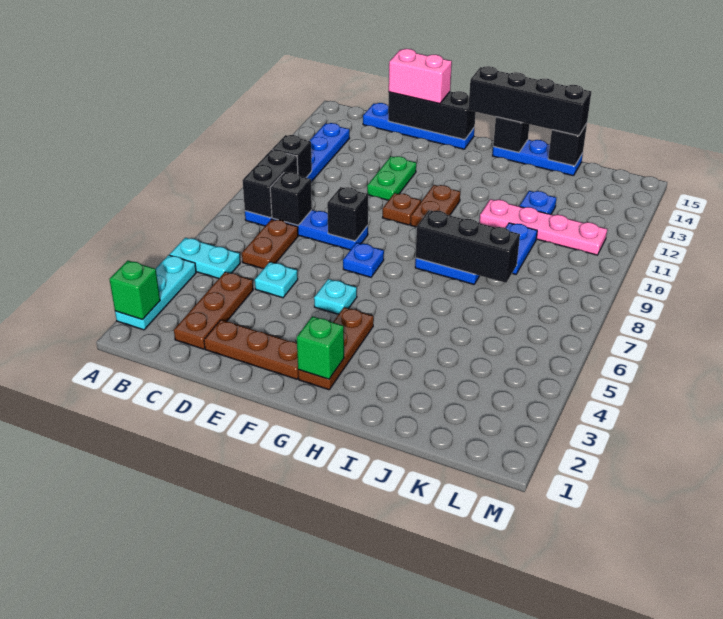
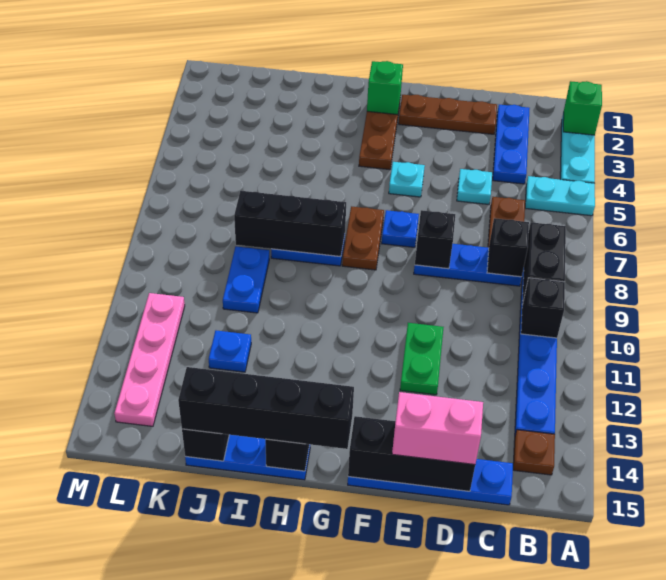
brown plate C2:C4 level 1 -> blue plate C2:C4 level 1
brown plate F10 level 1 -> brown plate B14 level 1
brown plate G10:G11 level 1 -> brown plate G7:G8 level 1
pink plate I11:L11 level 1 -> pink plate L11:L14 level 1

